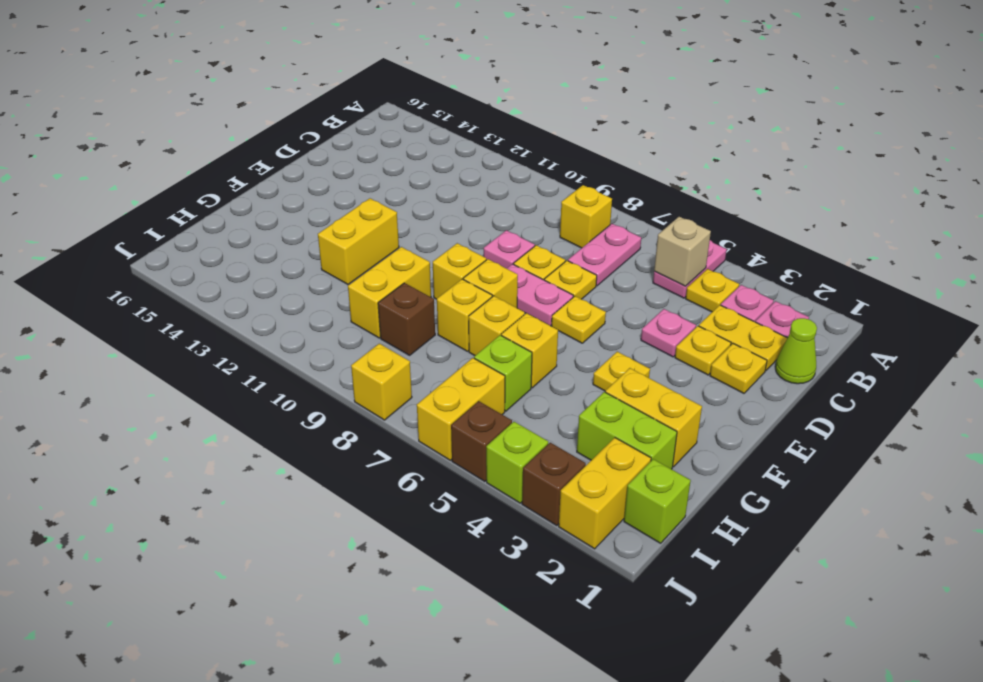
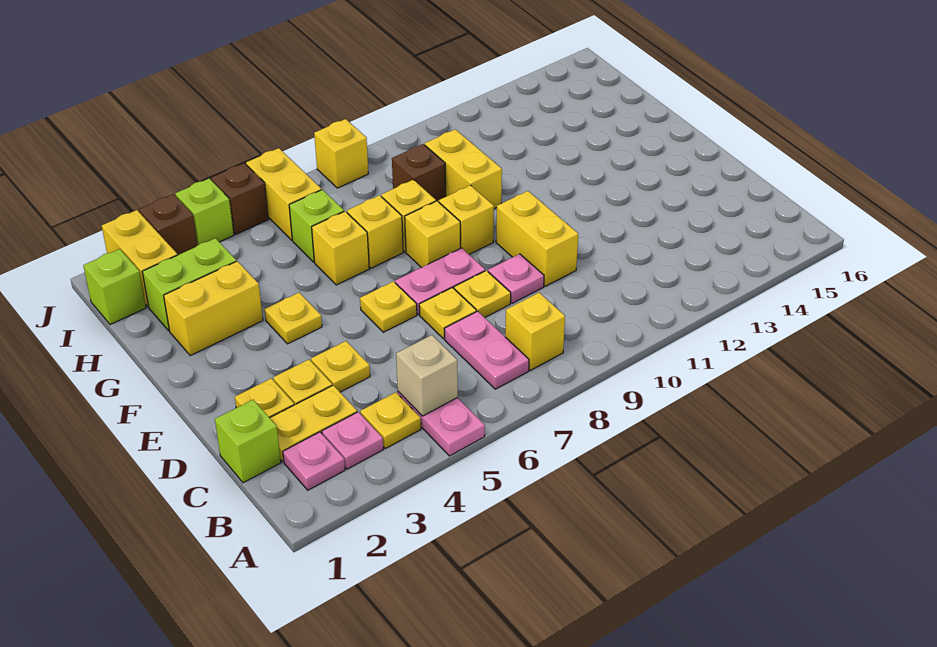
lime cone C1 level 1 -> lime brick C1 level 1
pink plate D4 level 1 -> yellow plate D4 level 1
yellow brick F12:G12 level 1 -> yellow brick D10:E10 level 1

